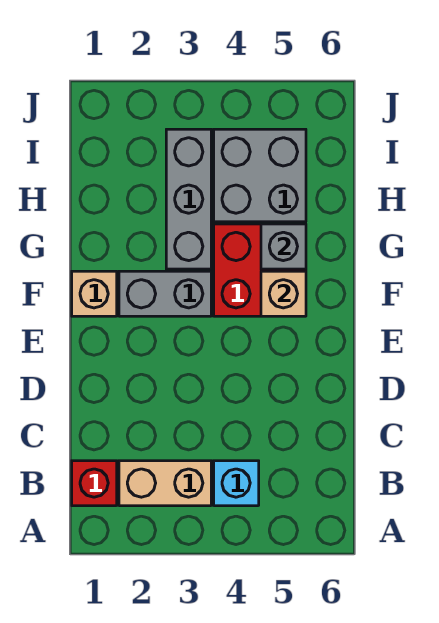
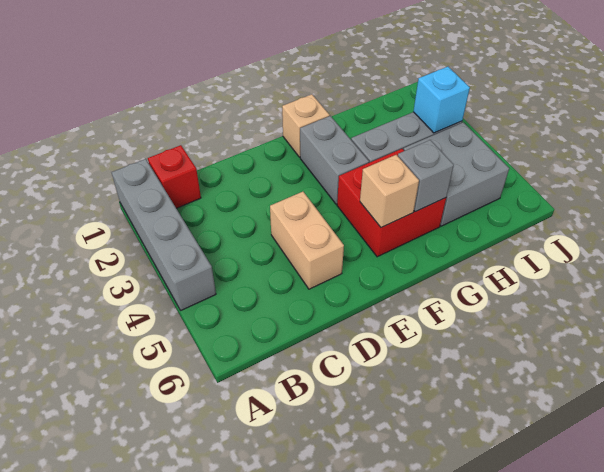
none -> grey brick A1:A4 level 1
tan brick B2:B3 level 1 -> tan brick D4:D5 level 1
cyan brick B4 level 1 -> cyan brick I3 level 2

